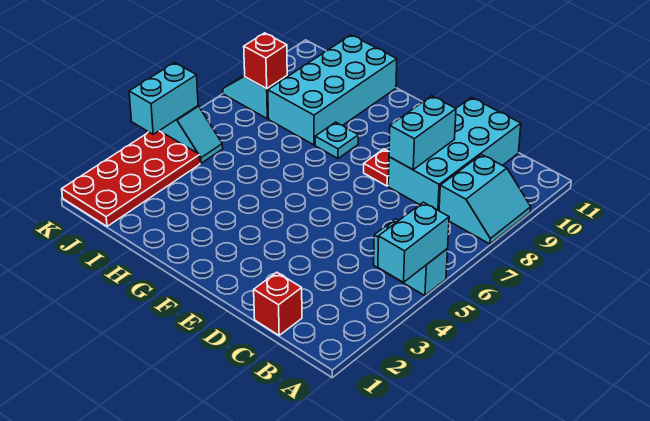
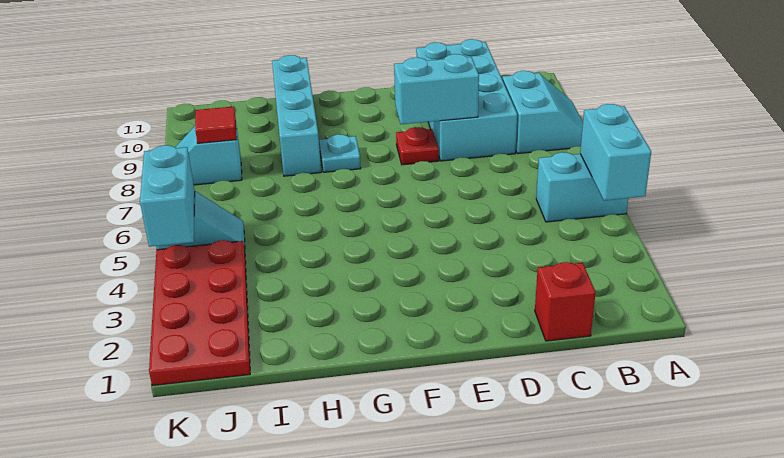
cyan brick D8:D9 level 2 -> cyan brick D8:E8 level 2
cyan brick H8:I11 level 1 -> cyan brick H8:H11 level 1
red brick J8 level 2 -> red tile J8 level 2

